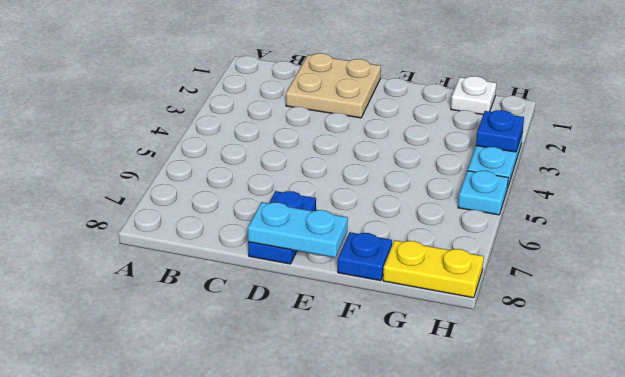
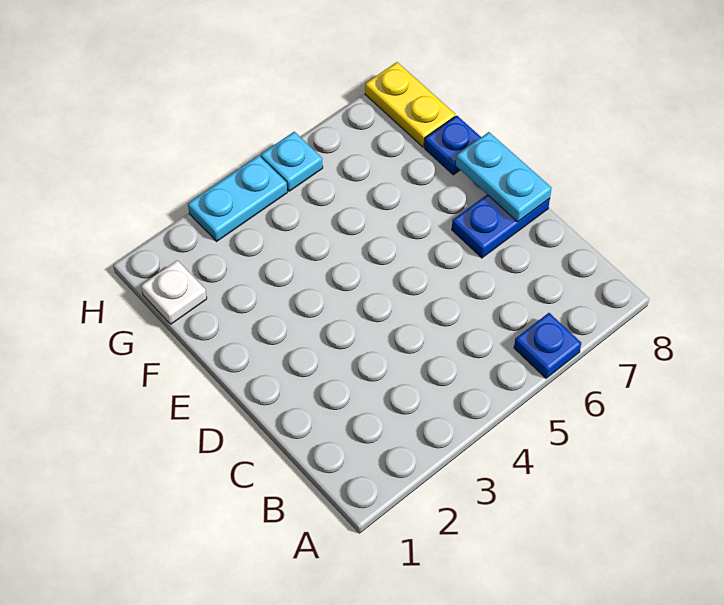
tan plate C1:D2 level 1 -> none
blue plate H3 level 2 -> blue plate A6 level 1

